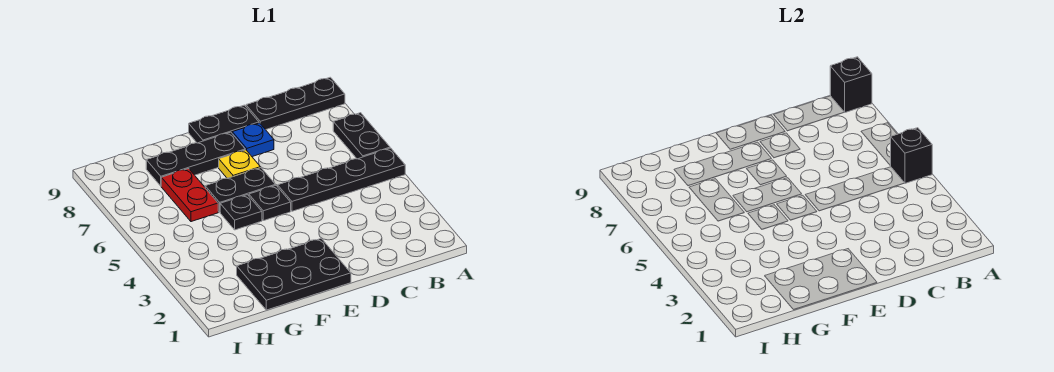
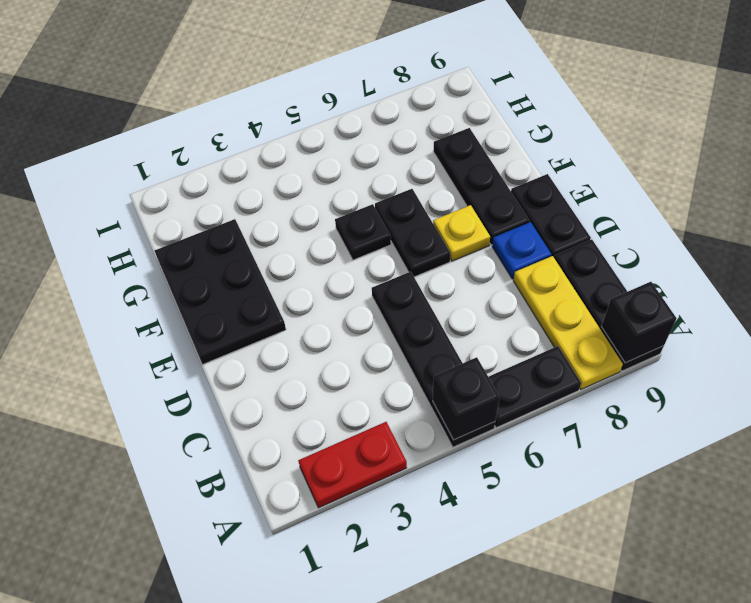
none -> yellow plate A8:C8 level 1
black plate E5 level 1 -> none
red plate G6:G7 level 1 -> red plate A2:A3 level 1

